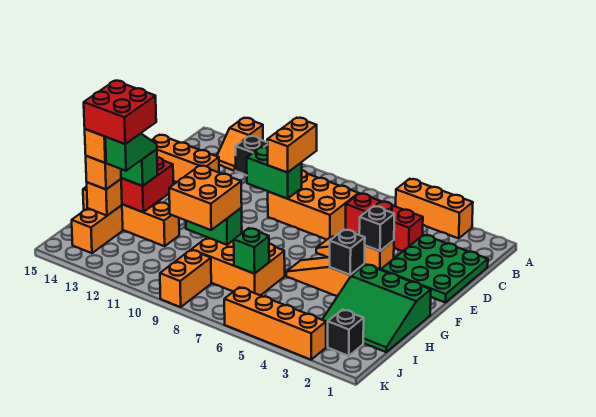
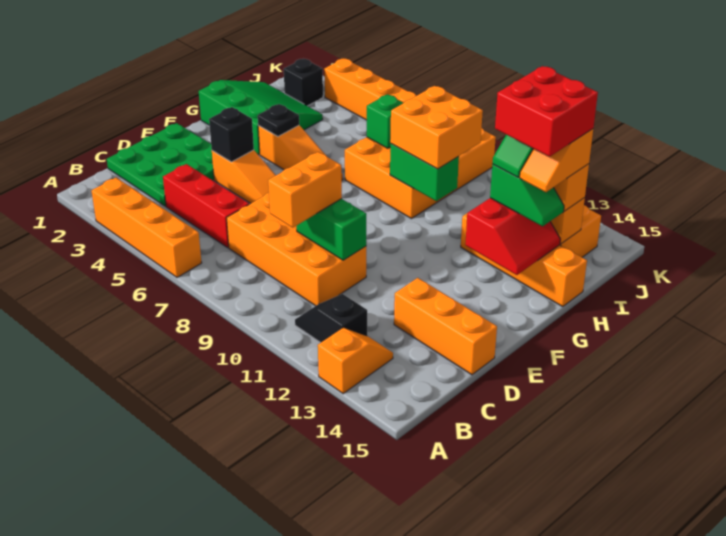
orange brick A3:A5 level 1 -> orange brick A3:A6 level 1
orange brick C7:D9 level 1 -> orange brick C7:D10 level 1
black brick G4 level 2 -> black plate G4 level 2

